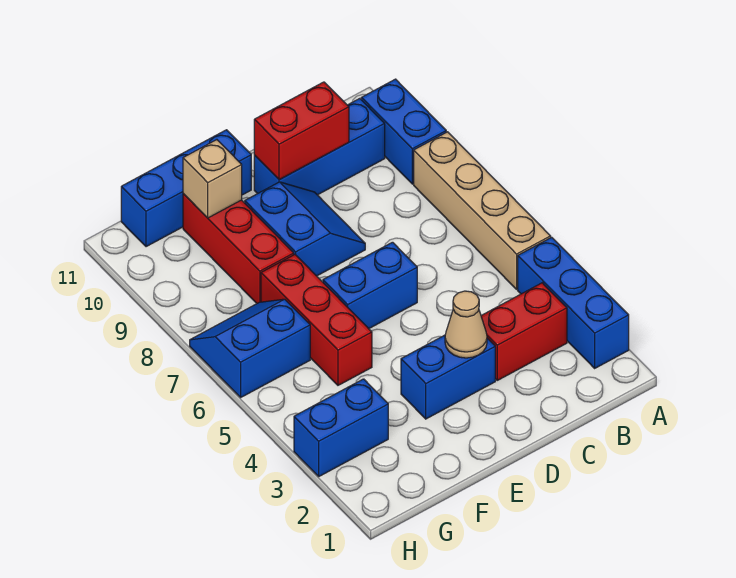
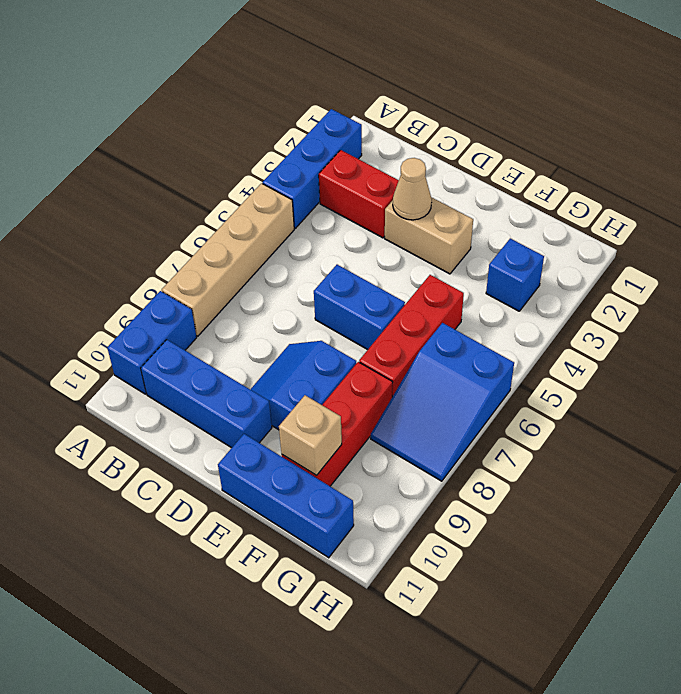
red brick C10:D10 level 2 -> none
blue brick D3:E3 level 1 -> tan brick D3:E3 level 1
blue brick G3:H3 level 1 -> blue brick G3 level 1
blue slope G6:H7 level 1 top 6 -> blue slope G6:H8 level 1 top 6

